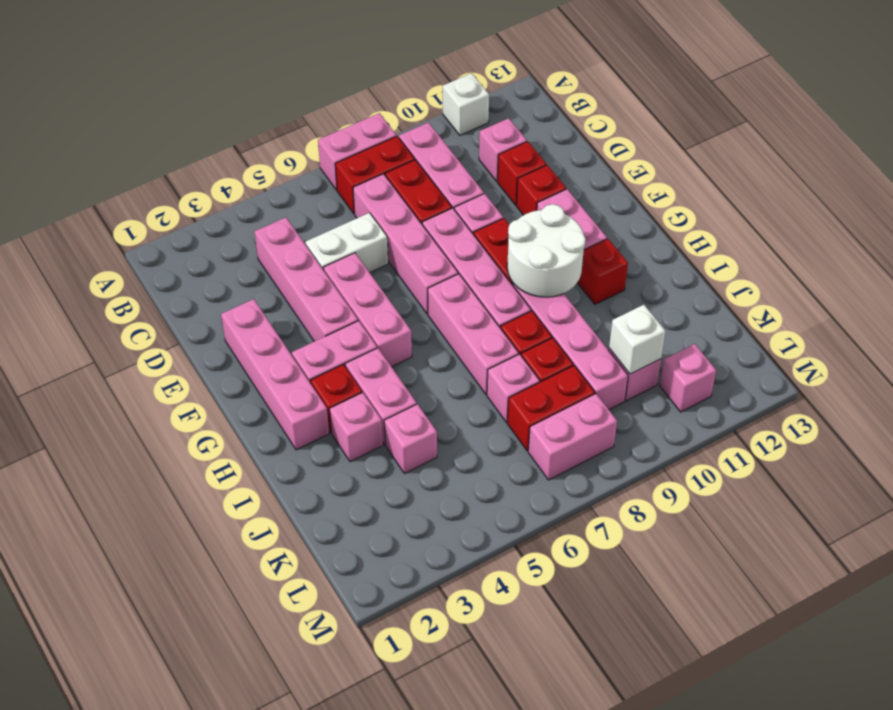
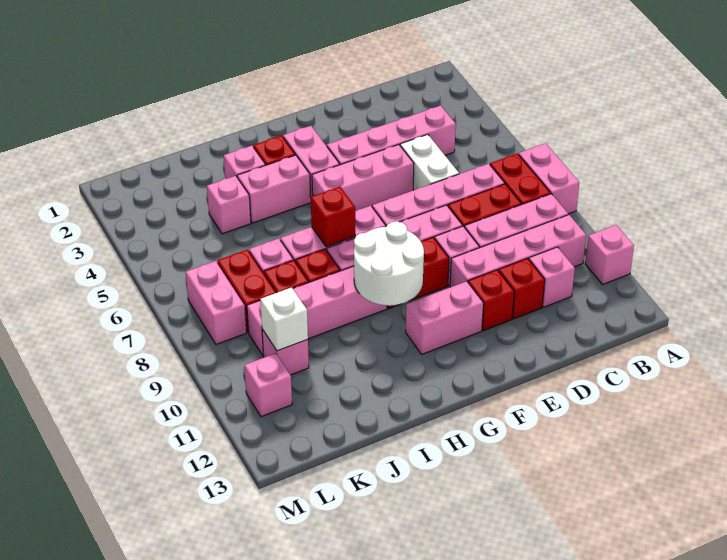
white brick A11 level 1 -> pink brick A11 level 1
pink brick E2:H2 level 1 -> pink brick B10:E10 level 1
red brick H11 level 1 -> red brick H7 level 2

